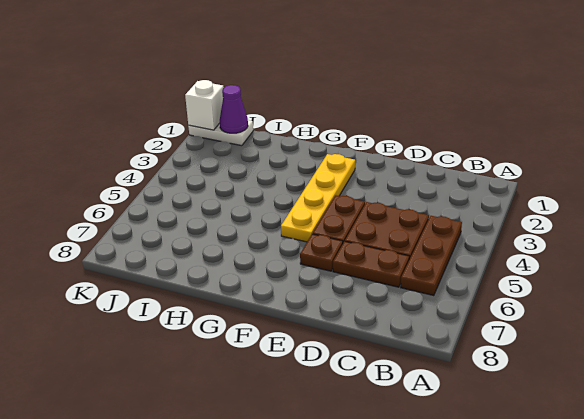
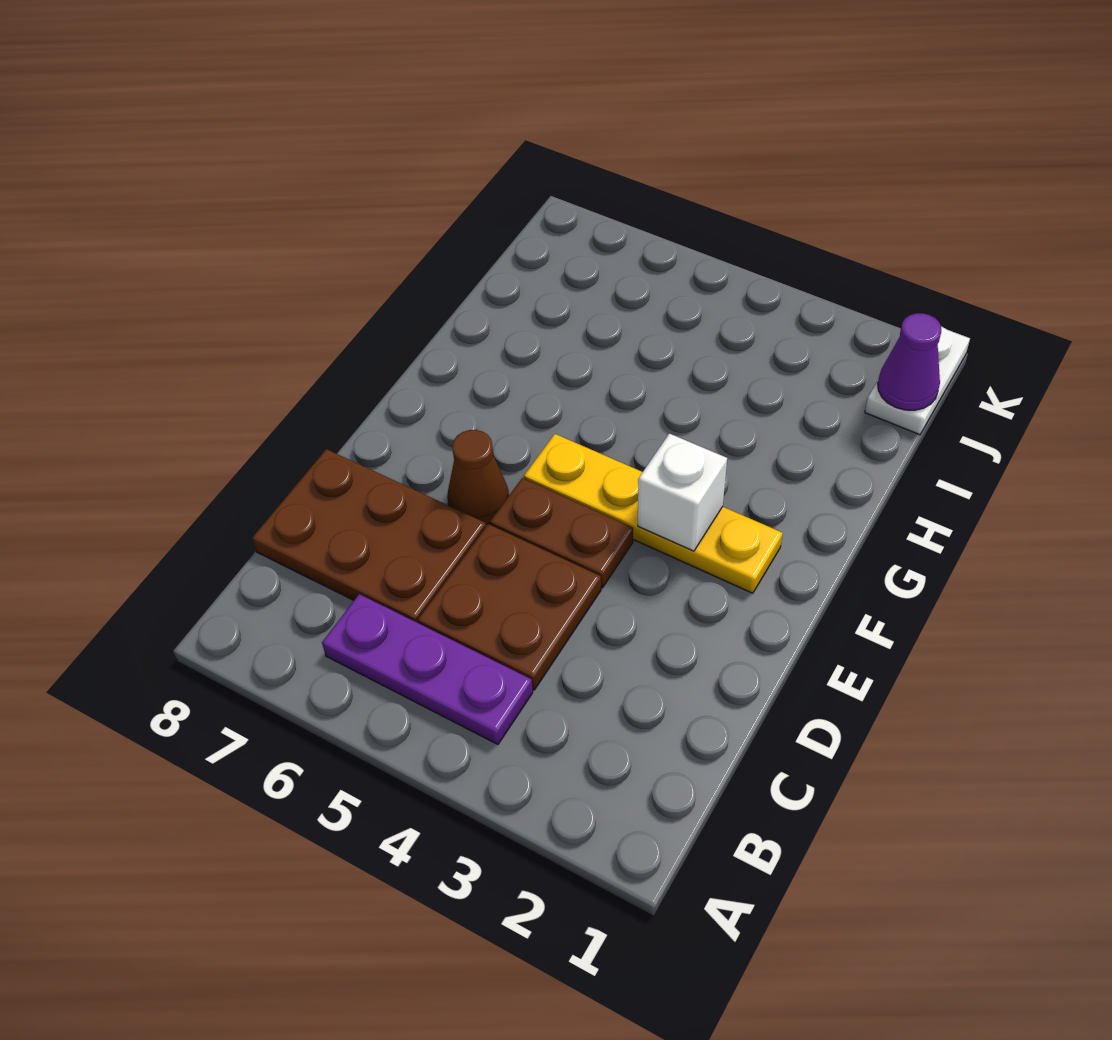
brown plate B4:B6 level 1 -> purple plate B4:B6 level 1
brown plate C6:D6 level 1 -> brown plate C6:D8 level 1
brown plate E6 level 1 -> brown cone E6 level 1
white brick K1 level 2 -> white brick F3 level 2

